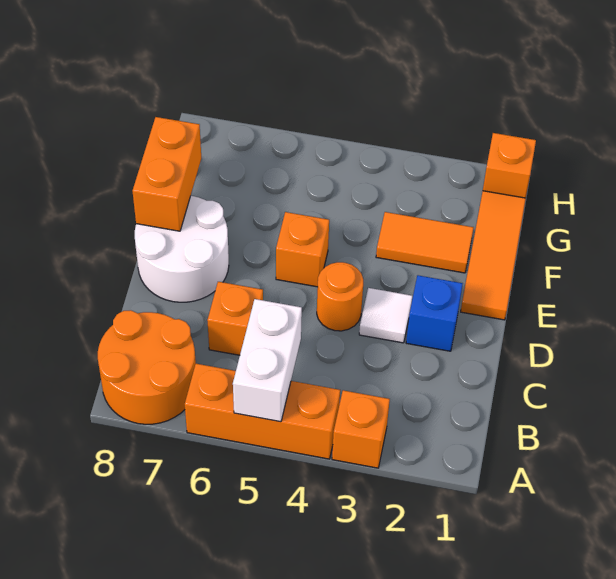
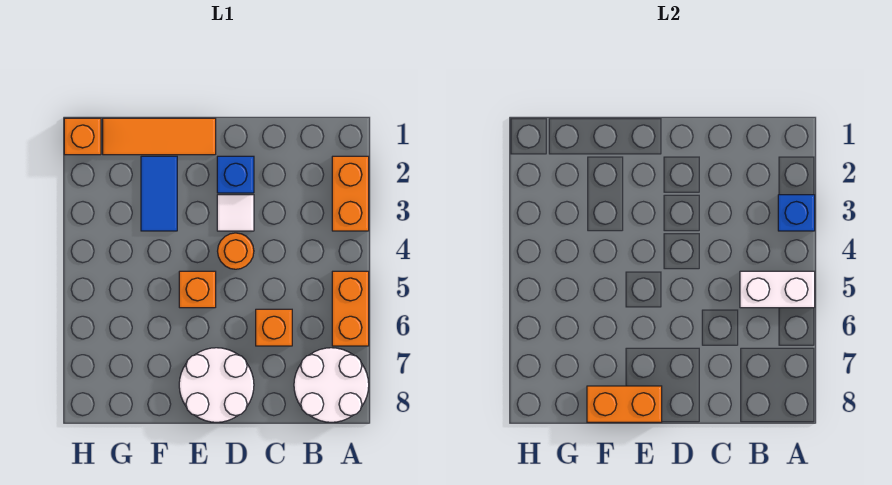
orange brick A3 level 1 -> orange brick A2:A3 level 1
none -> blue brick A3 level 2
orange brick A4:A6 level 1 -> orange brick A5:A6 level 1
orange round brick A7:B8 level 1 -> white round brick A7:B8 level 1
orange tile F2:F3 level 1 -> blue tile F2:F3 level 1

